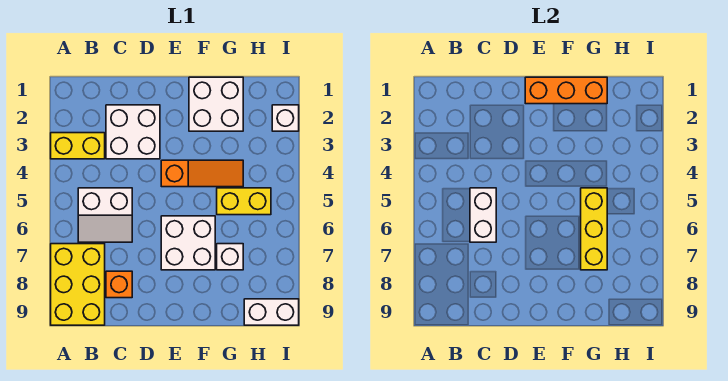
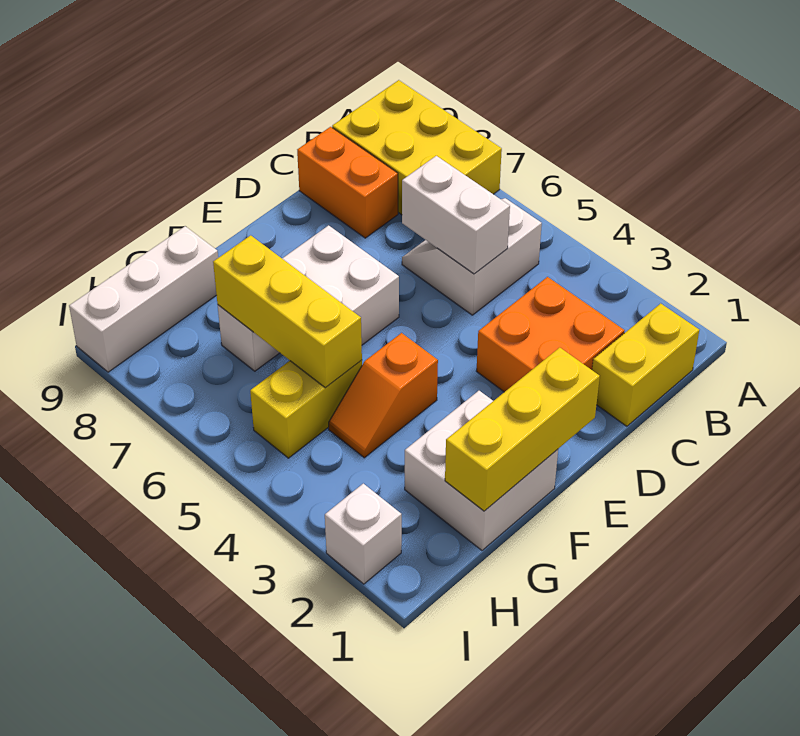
yellow brick A3:B3 level 1 -> yellow brick B1:C1 level 1
white brick C2:D3 level 1 -> orange brick C2:D3 level 1
orange brick C8 level 1 -> orange brick C8:C9 level 1
orange brick E1:G1 level 2 -> yellow brick E1:G1 level 2
orange slope E4:G4 level 1 top E -> orange slope F4:G4 level 1 top F
white brick H9:I9 level 1 -> white brick G9:I9 level 1

